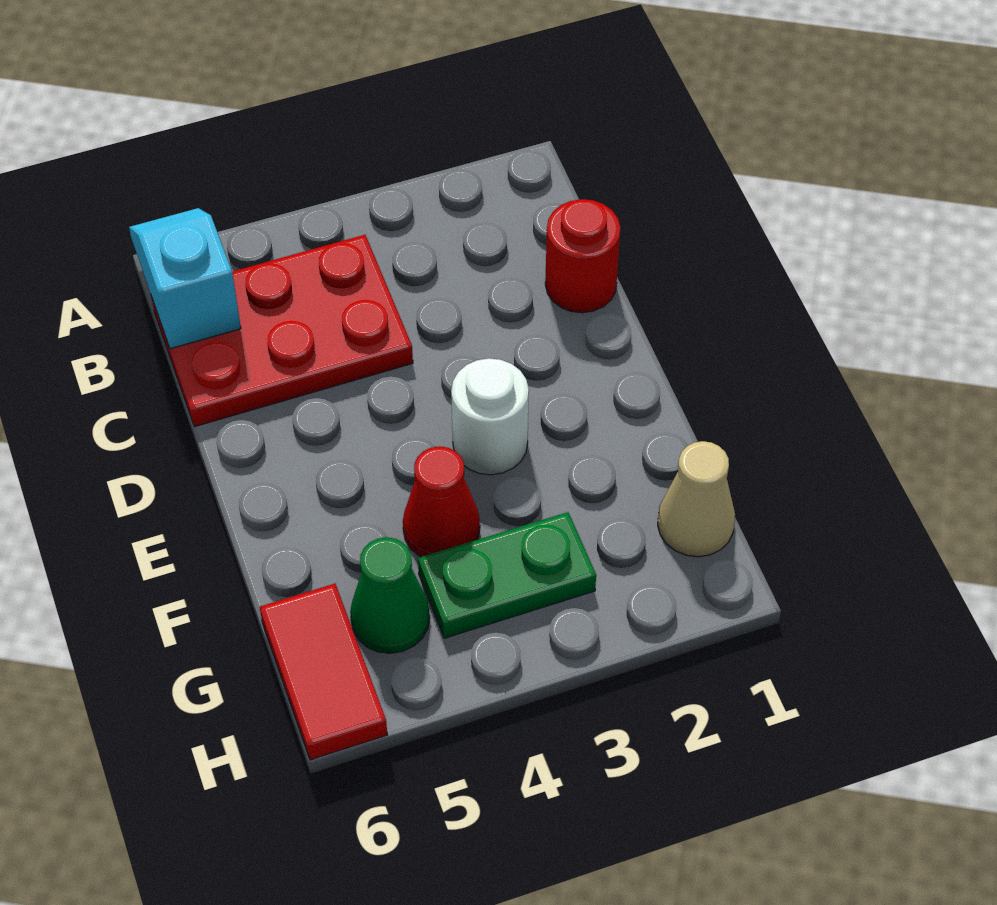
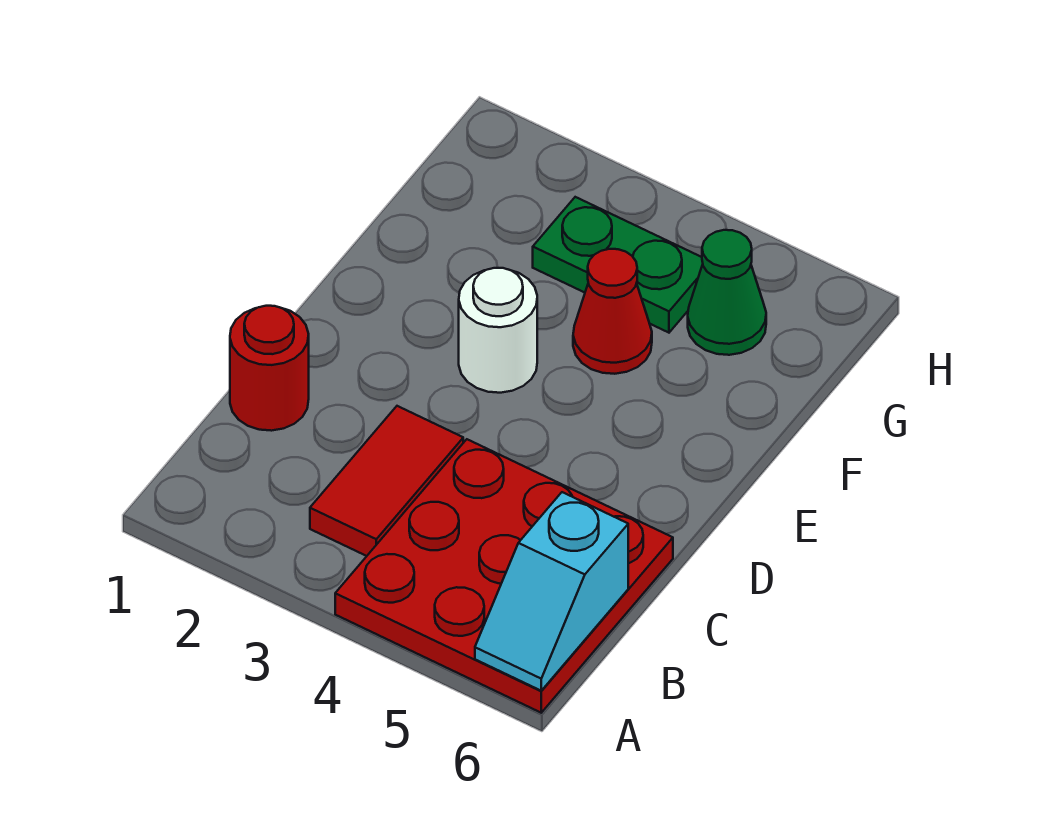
red plate B4:C6 level 1 -> red plate A4:C6 level 1
tan cone G1 level 1 -> none
red tile G6:H6 level 1 -> red tile B3:C3 level 1

